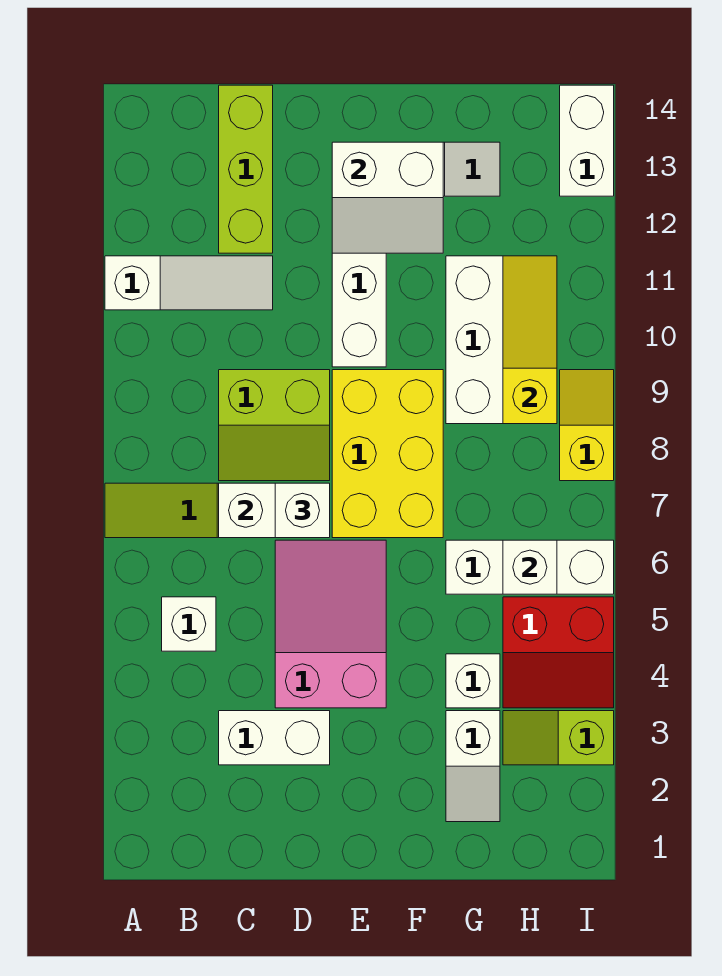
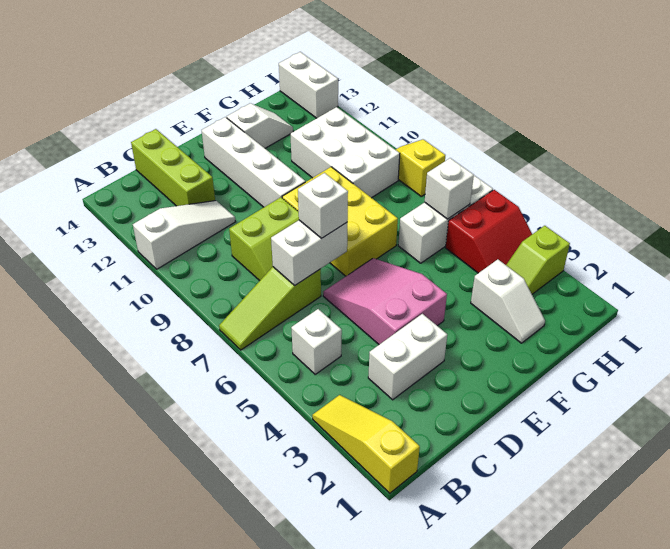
white slope E12:F13 level 2 top 13 -> none
white brick G4 level 1 -> none
yellow slope H9:H11 level 2 top 9 -> yellow slope A1:A3 level 1 top 1

